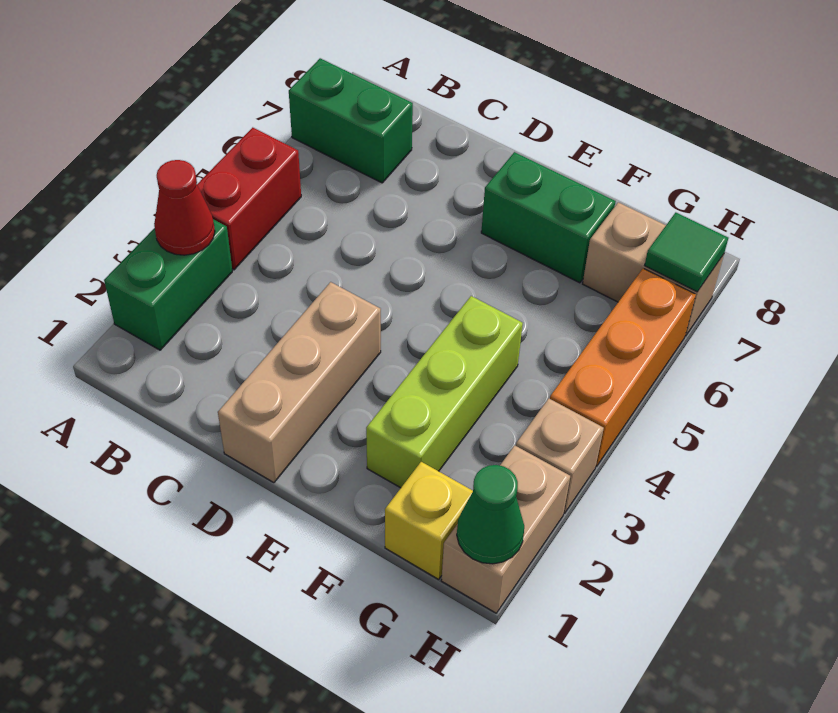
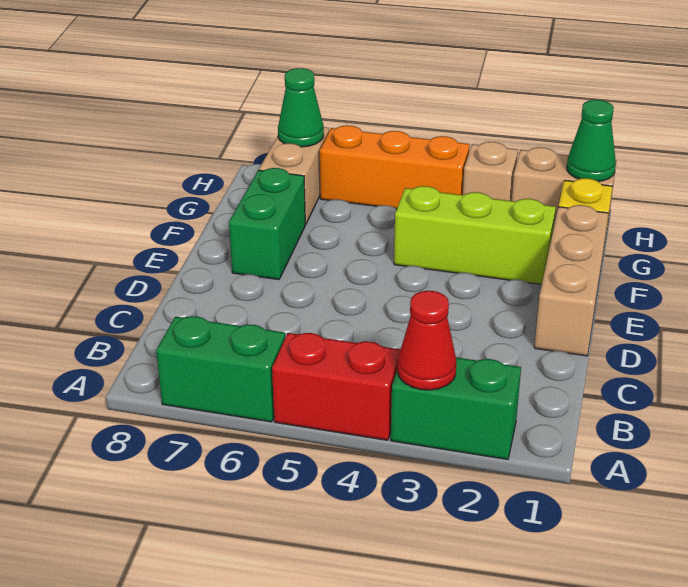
green brick A7:B7 level 1 -> green brick A6:A7 level 1
tan brick D1:D3 level 1 -> tan brick D1:F1 level 1
green tile H7 level 2 -> green cone H7 level 2

